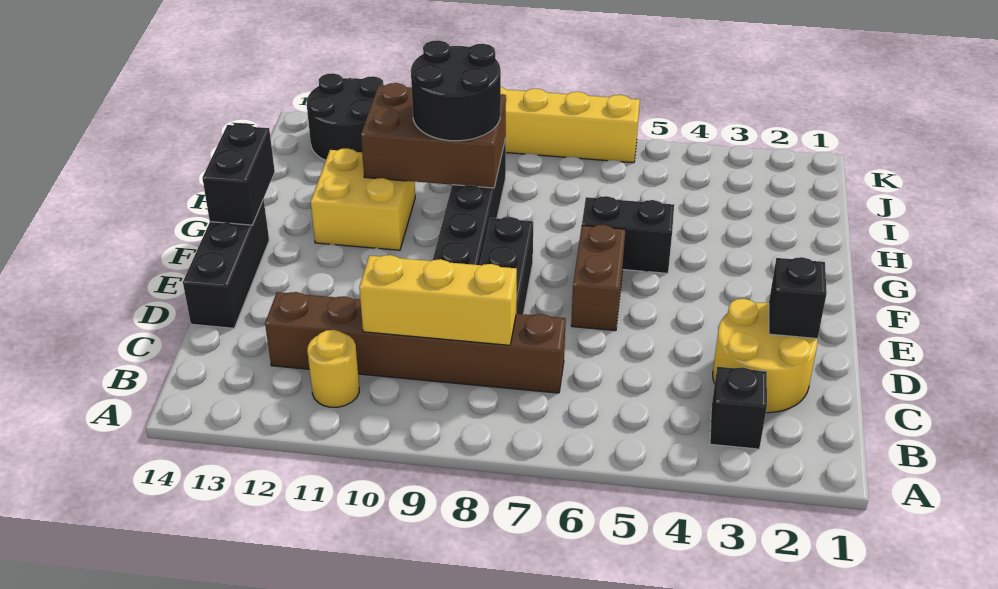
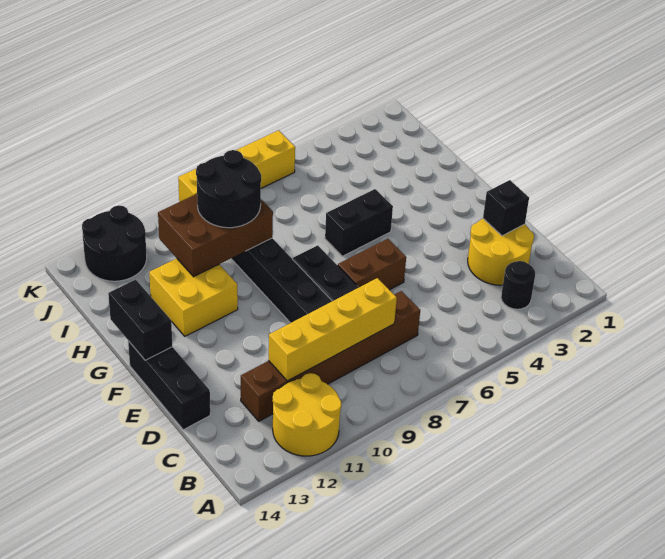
black brick B3 level 1 -> black round brick B3 level 1
yellow round brick B11 level 1 -> yellow round brick A11:B12 level 1
yellow brick C8:C10 level 2 -> yellow brick C8:C11 level 2
brown brick E6:F6 level 1 -> brown brick E6:E7 level 1

